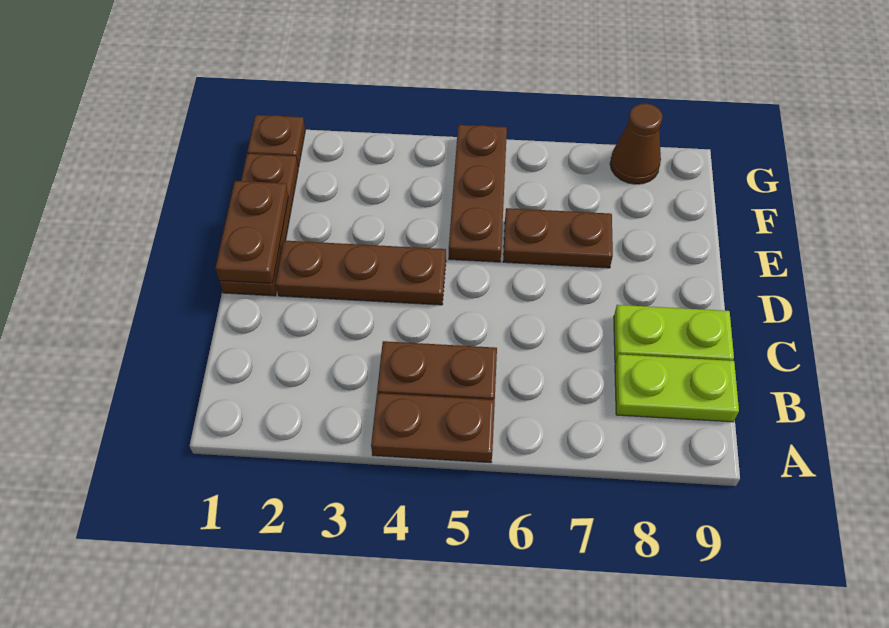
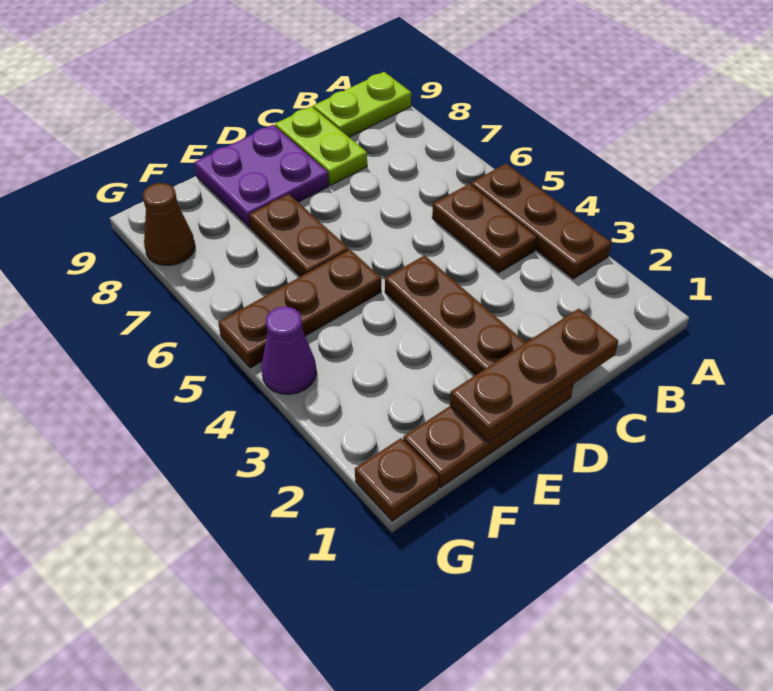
brown plate A4:A5 level 1 -> brown plate A3:A5 level 1
lime plate B8:B9 level 1 -> lime plate A9:B9 level 1
brown plate D1:E1 level 2 -> brown plate C1:E1 level 2
none -> purple plate D8:E9 level 1
none -> purple cone G4 level 1

